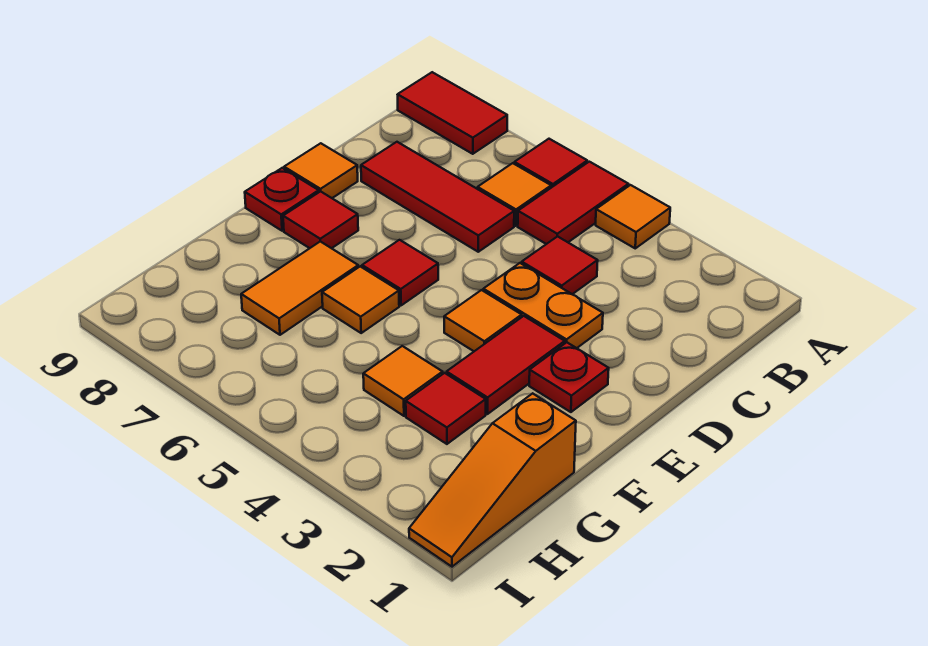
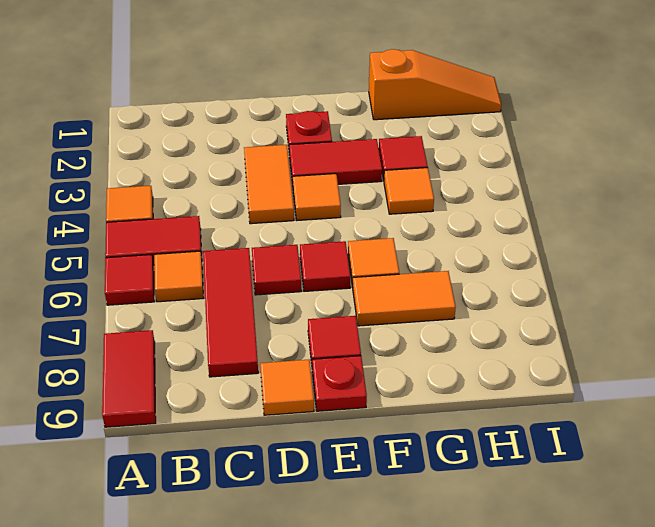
red tile C4 level 1 -> red tile D6 level 1
orange plate D3:D4 level 1 -> orange tile D3:D4 level 1

